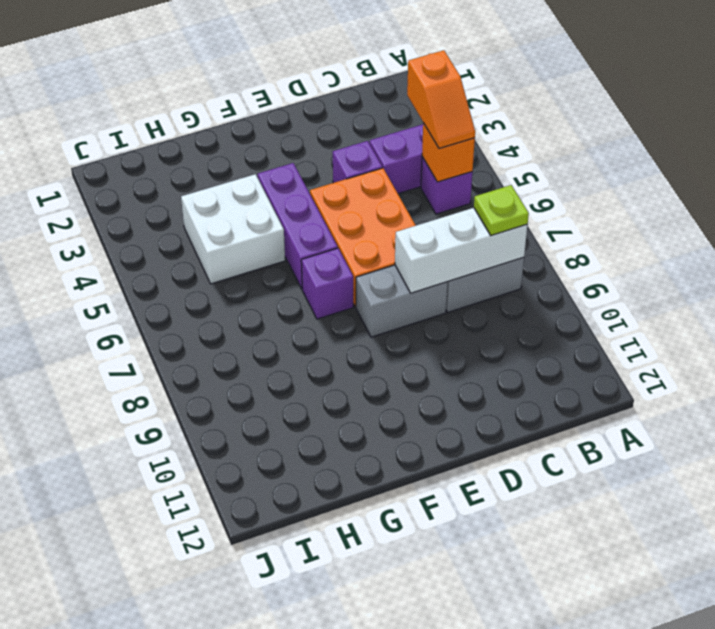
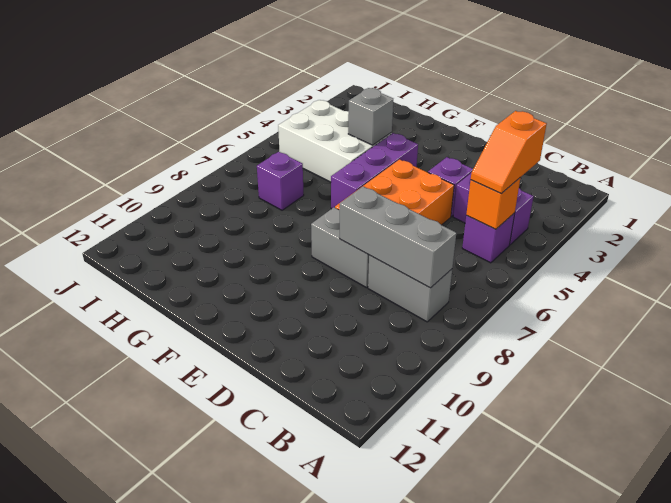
white brick B8:D8 level 2 -> grey brick B8:D8 level 2
lime plate B8 level 3 -> none
purple brick F7 level 1 -> purple brick H7 level 1
white brick G4:H5 level 1 -> white brick G4:I5 level 1
none -> grey brick G4 level 2

